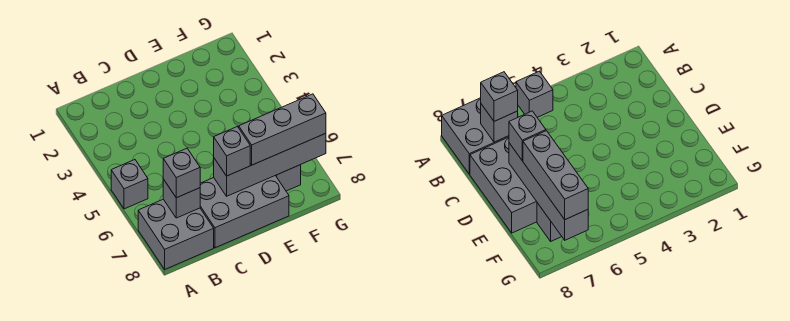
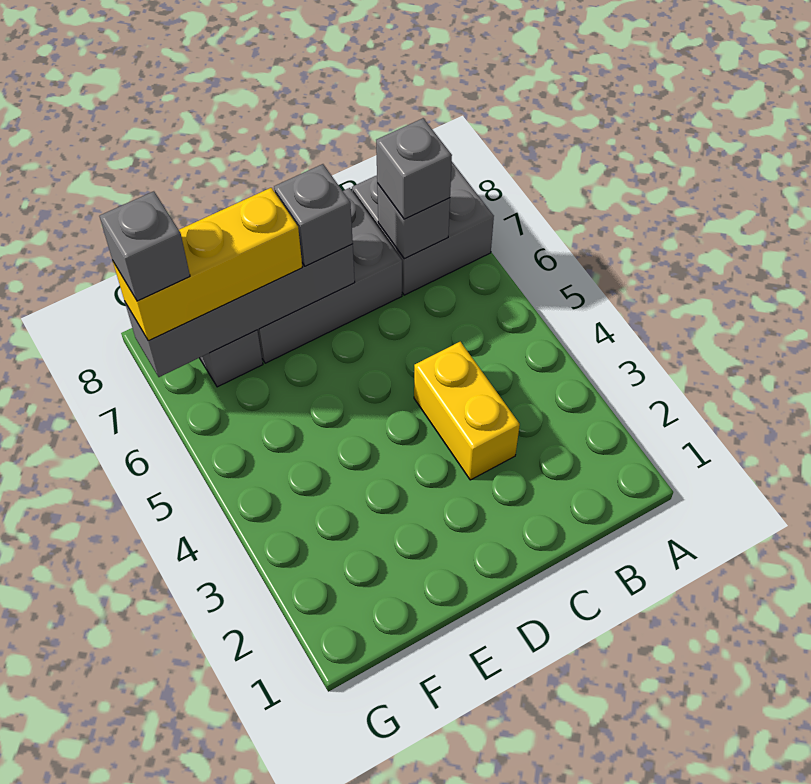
grey brick A5 level 1 -> grey brick G7 level 4
none -> yellow brick C3:C4 level 1
grey brick E7:G7 level 3 -> yellow brick E7:G7 level 3

